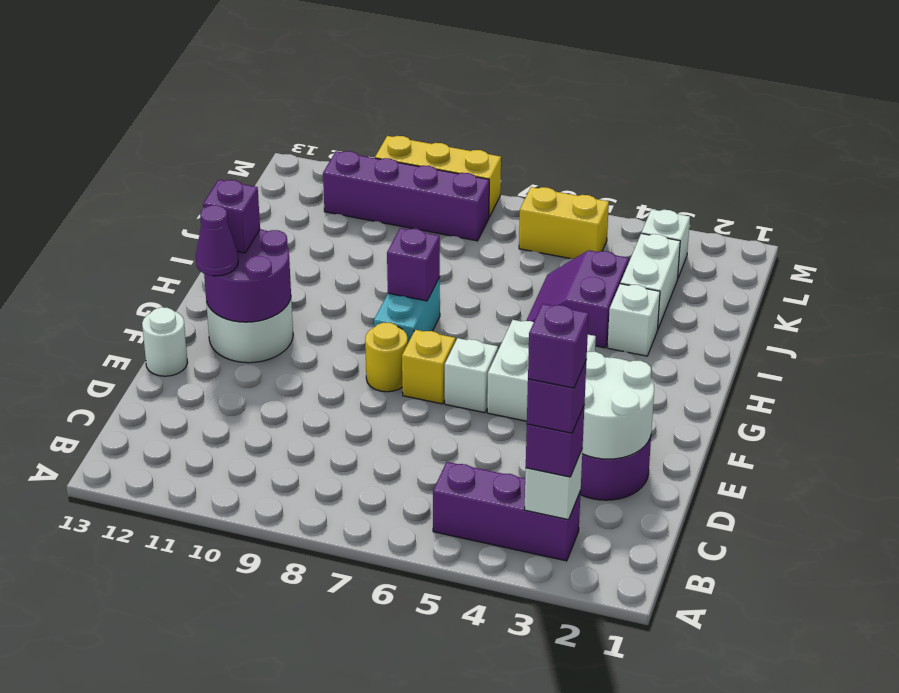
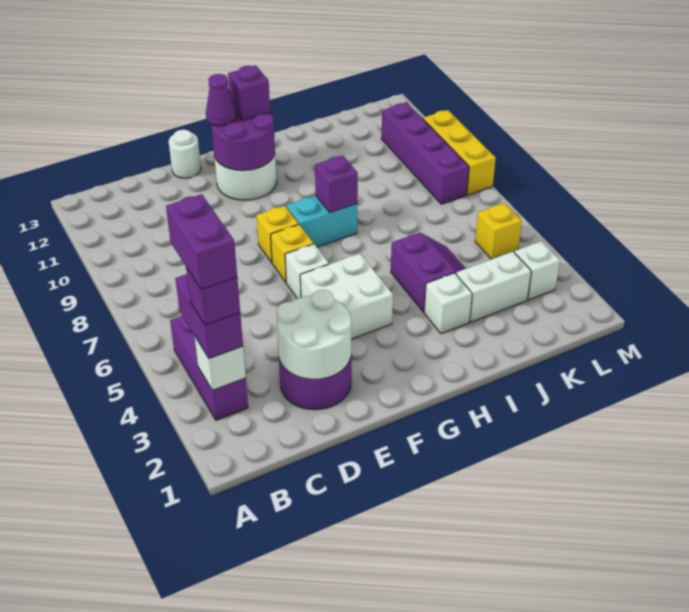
purple brick B3 level 3 -> purple brick B3:B4 level 3
purple brick B3 level 5 -> purple brick B3:B4 level 5
yellow round brick F8 level 1 -> yellow brick F8 level 1
purple slope I4:J5 level 1 top 4 -> purple slope I4:J5 level 1 top I
yellow brick L5:L6 level 1 -> yellow brick L5 level 1

